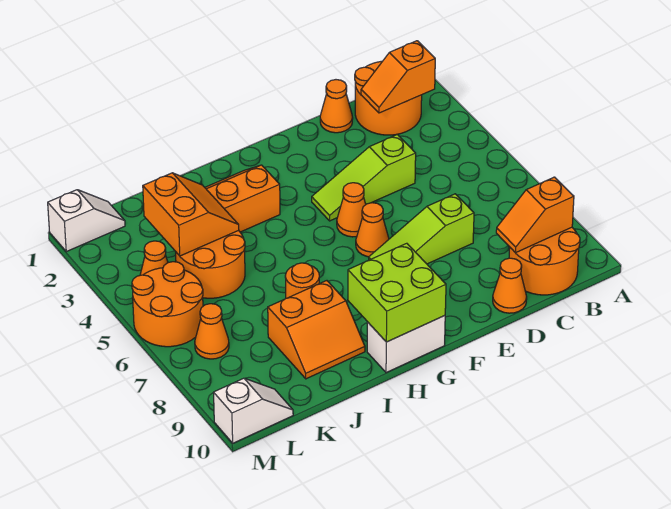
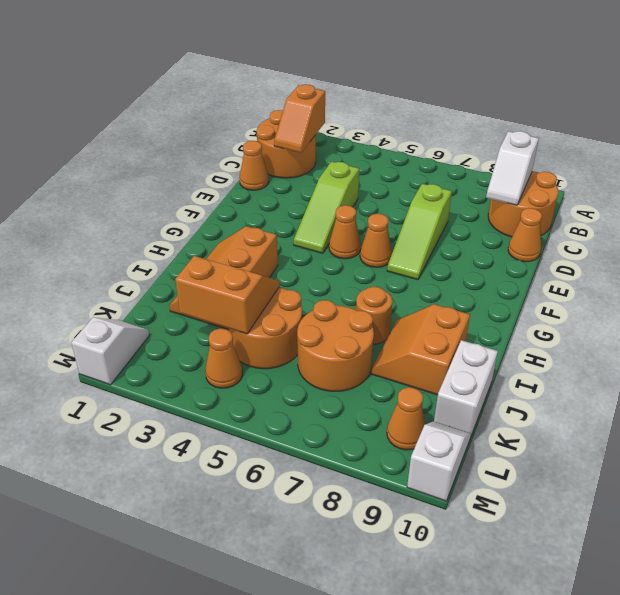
orange slope B9:C9 level 2 top B -> white slope B9:C9 level 2 top B
lime brick G9:H10 level 2 -> none
white brick G10:H10 level 1 -> white brick J10:K10 level 1
orange slope I8:J9 level 1 top 8 -> orange slope I8:J9 level 1 top 9
orange round brick L5:M6 level 1 -> orange round brick J6:K7 level 1
orange cone L7 level 1 -> orange cone L9 level 1

